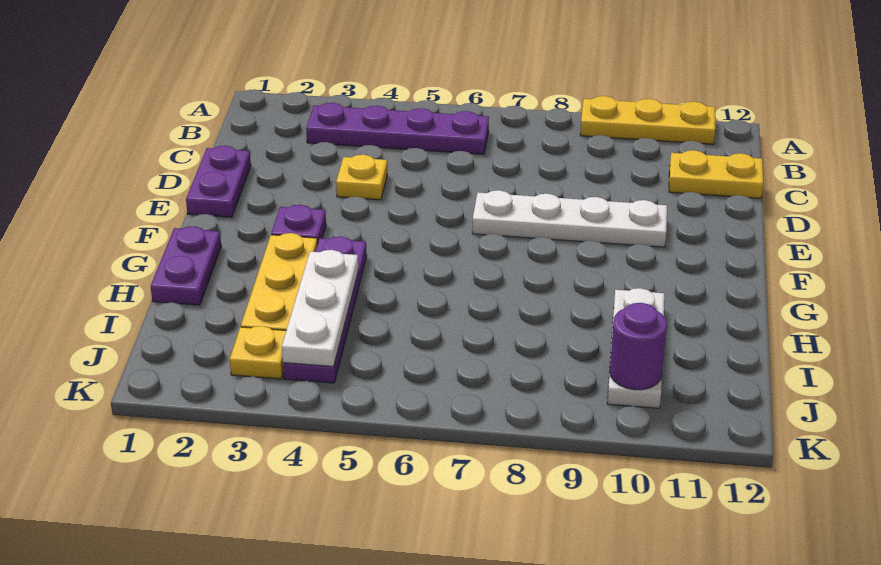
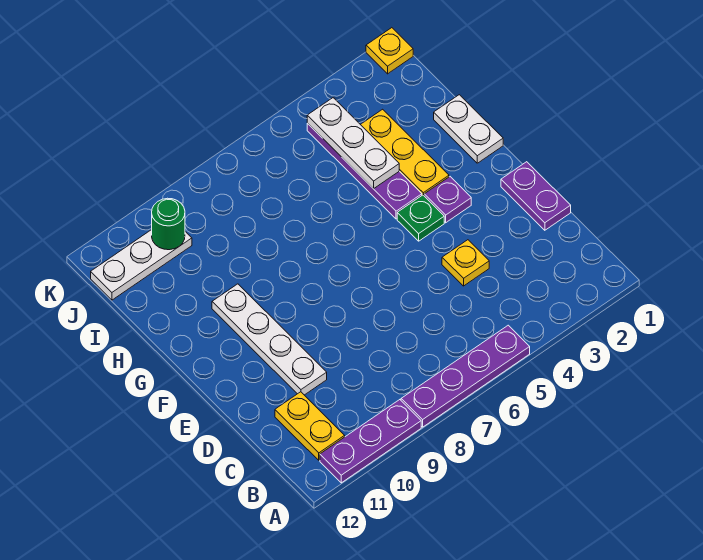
yellow plate A9:A11 level 1 -> purple plate A9:A11 level 1
purple plate B3:B6 level 1 -> purple plate A5:A8 level 1
yellow plate C11:C12 level 1 -> yellow plate B11:C11 level 1
white plate E7:E10 level 1 -> white plate D10:G10 level 1
none -> green plate F4 level 1
purple plate G1:H1 level 1 -> white plate G1:H1 level 1
white plate H10:J10 level 1 -> white plate J10:J12 level 1
yellow plate J3 level 1 -> yellow plate K1 level 1
purple round brick J10 level 2 -> green round brick J10 level 2

